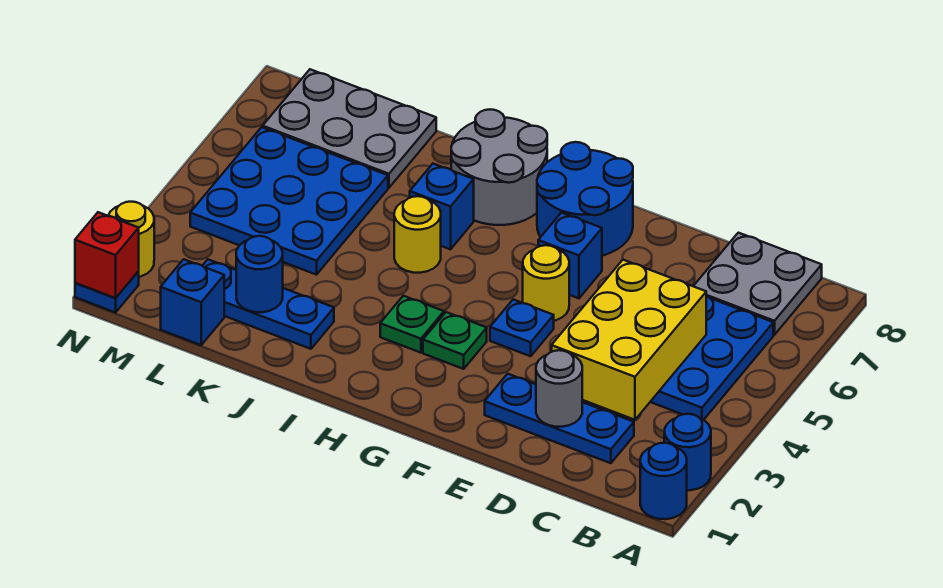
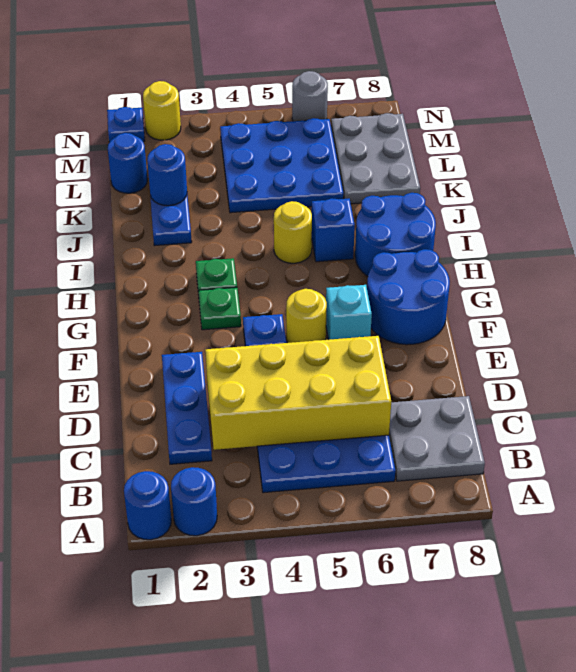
yellow brick C3:D5 level 2 -> yellow brick C3:D6 level 2
grey round brick D2 level 2 -> grey round brick N6 level 1
blue brick F6 level 1 -> cyan brick F6 level 1
grey round brick H7:I8 level 1 -> blue round brick H7:I8 level 1
blue brick L1 level 1 -> blue round brick L1 level 1
red brick N1 level 2 -> none

